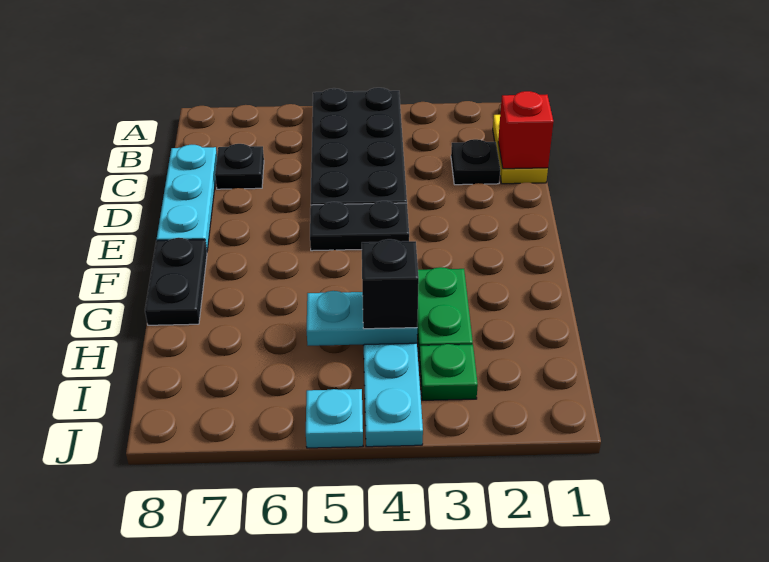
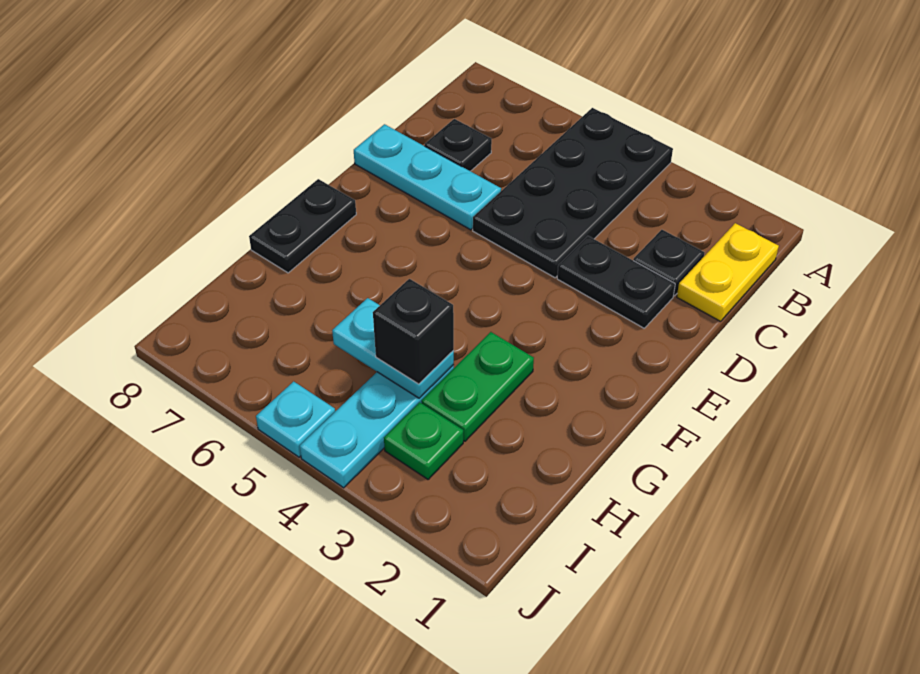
red brick C1 level 2 -> none
cyan plate C8:E8 level 1 -> cyan plate D6:D8 level 1
black plate E4:E5 level 1 -> black plate D2:D3 level 1

